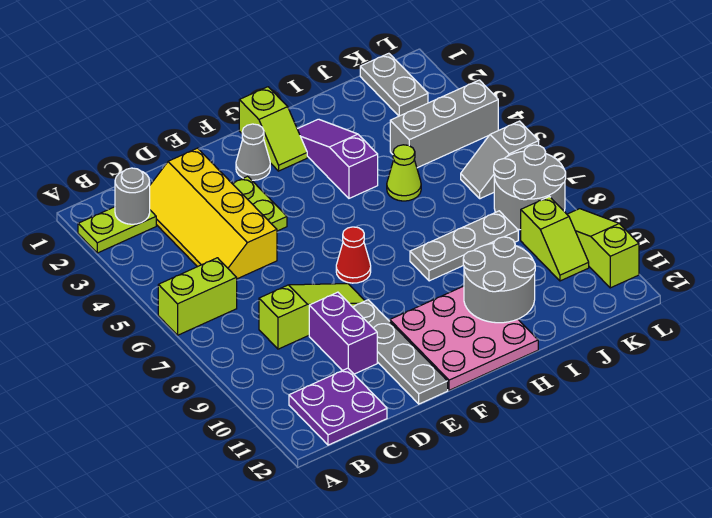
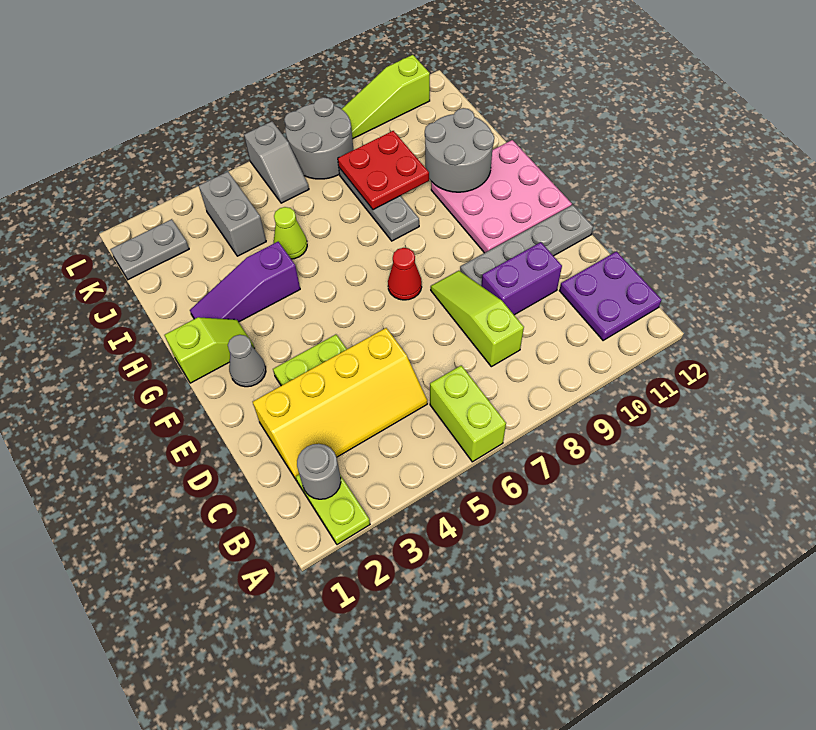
none -> red plate I8:J9 level 2
grey brick J4:L4 level 1 -> grey brick J4:K4 level 1
lime slope K9:K10 level 1 top 9 -> none

